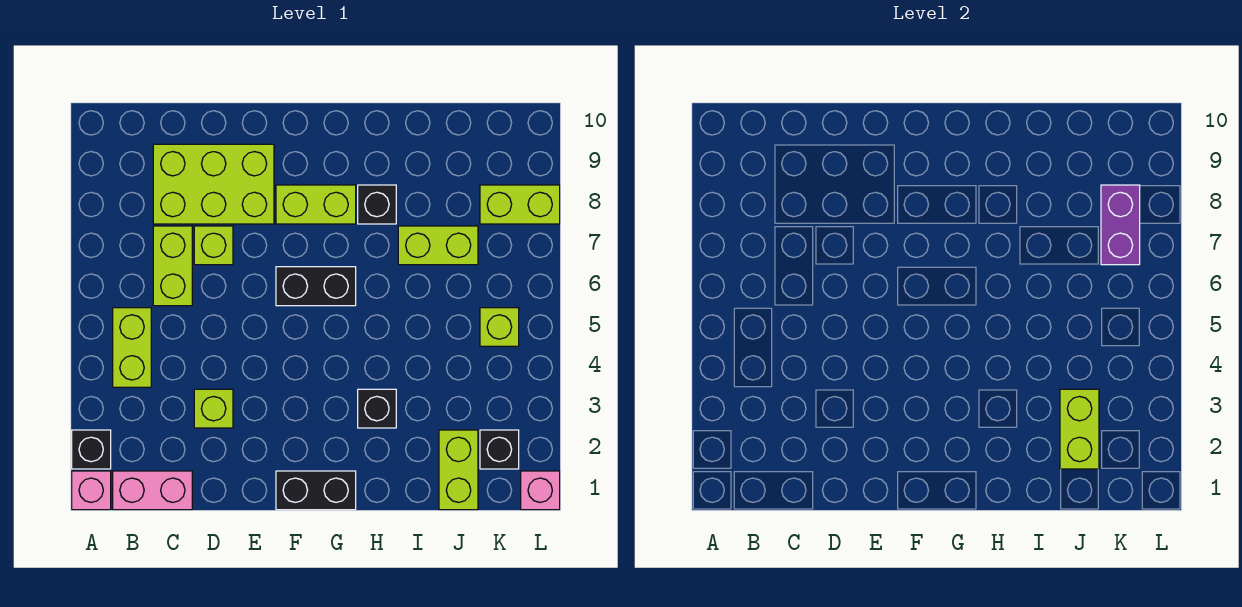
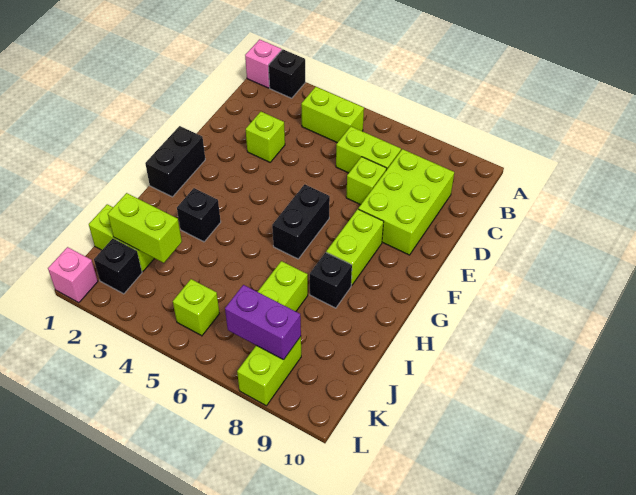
pink brick B1:C1 level 1 -> none

